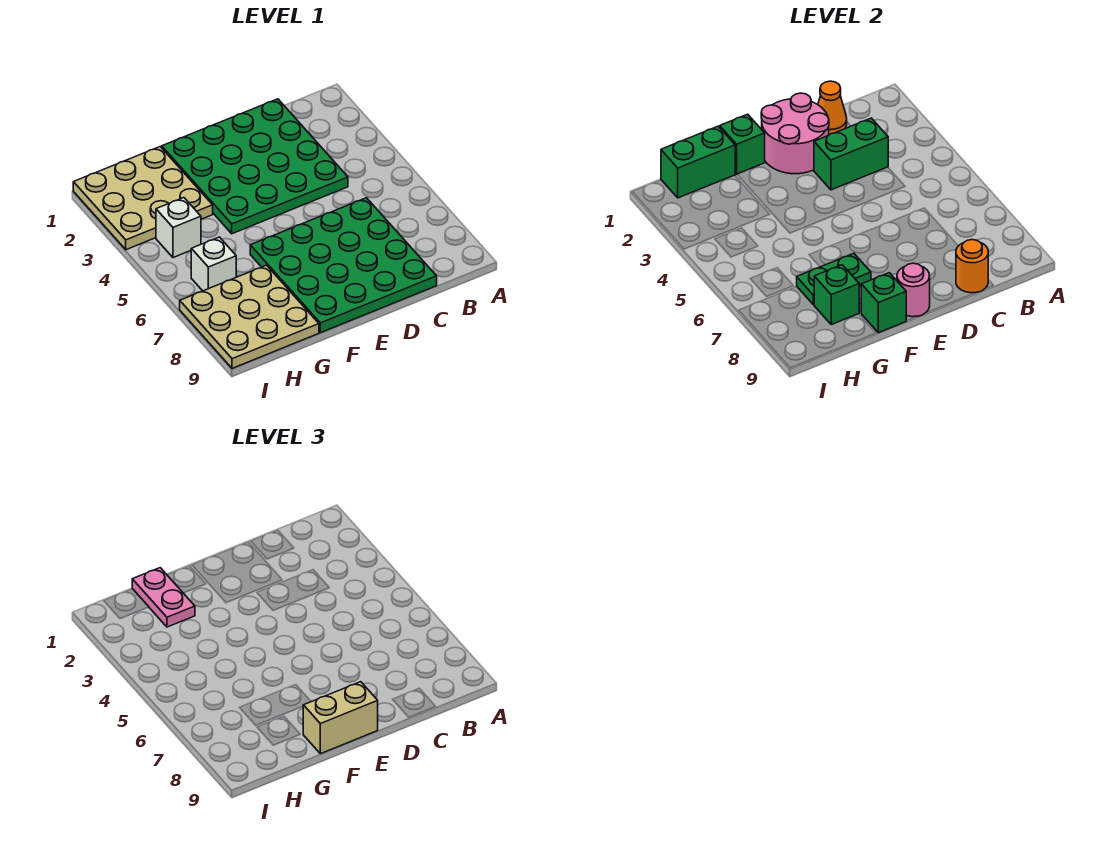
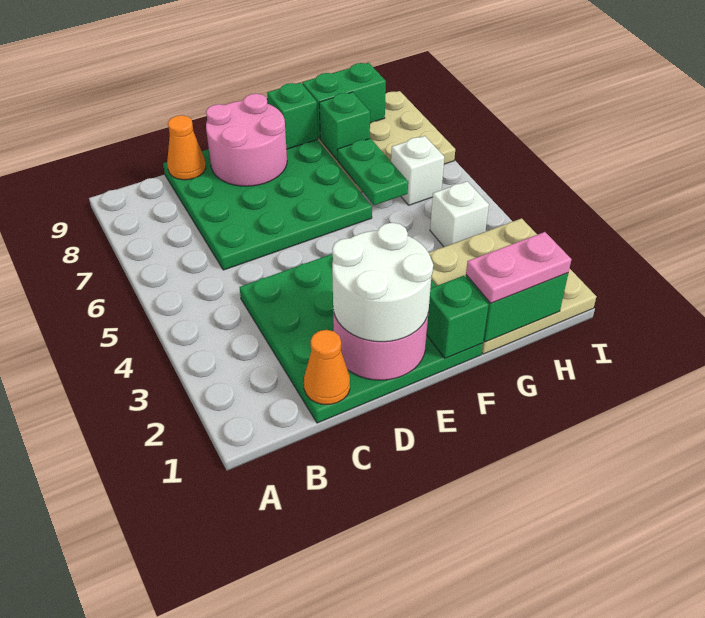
green brick C3:D3 level 2 -> green brick G9:H9 level 2
orange round brick C9 level 2 -> orange cone C9 level 2
none -> white round brick D1:E2 level 3
pink round brick E9 level 2 -> pink round brick D8:E9 level 2
tan brick E9:F9 level 3 -> none
green plate F7:G7 level 2 -> green plate G6:G7 level 2
pink plate G1:G2 level 3 -> pink plate G1:H1 level 3

